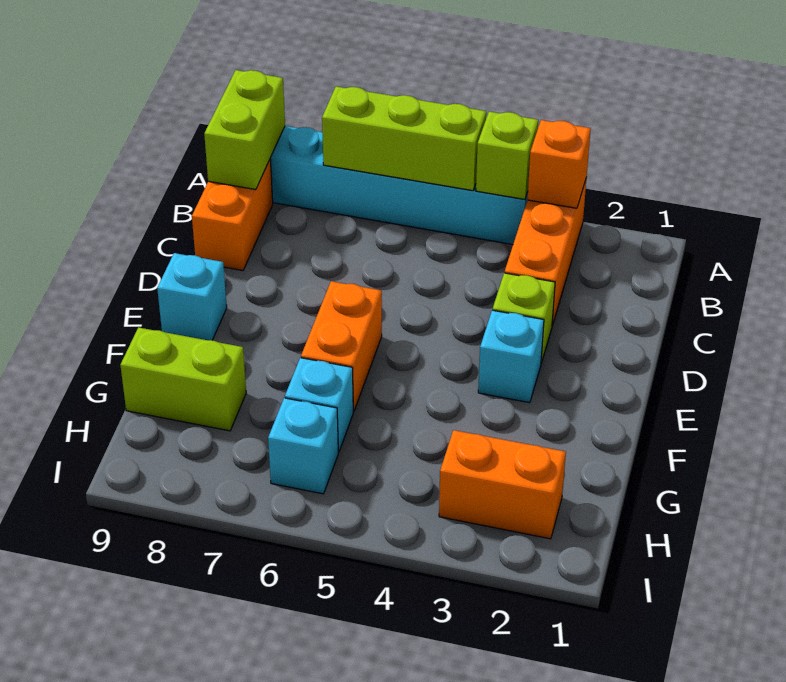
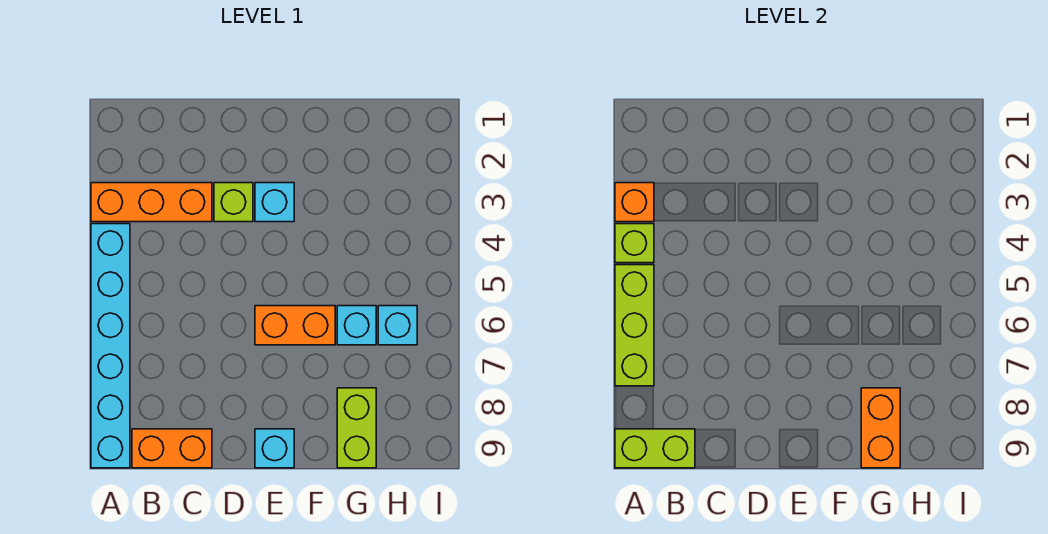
orange brick H2:H3 level 1 -> orange brick G8:G9 level 2

